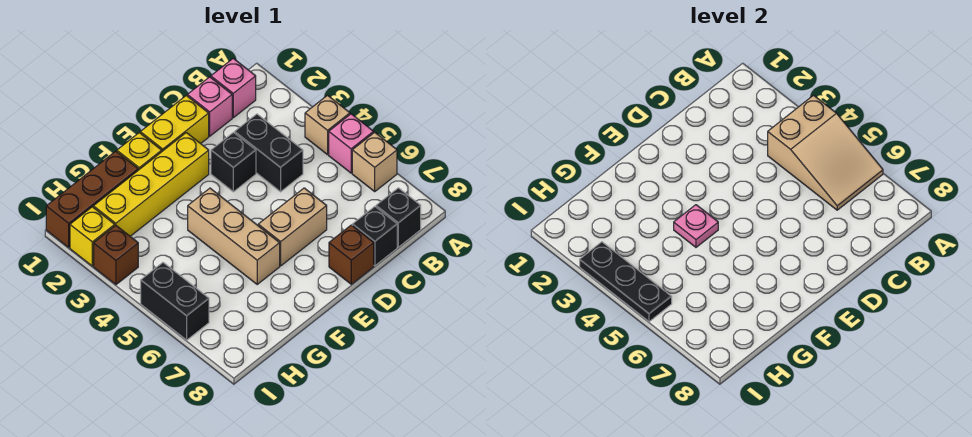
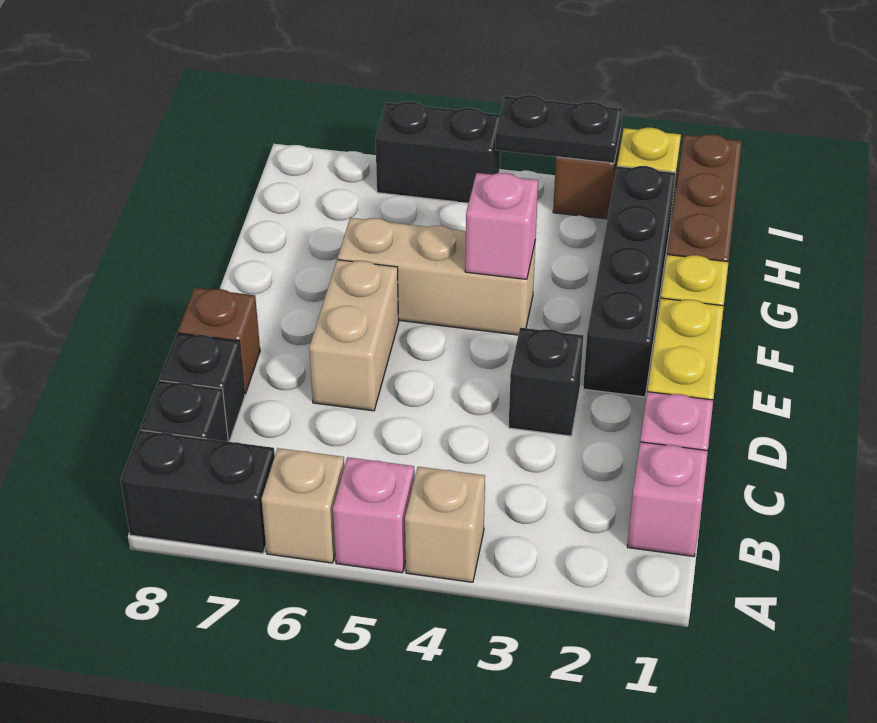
tan slope A4:B6 level 2 top 4 -> none
black brick C3:C4 level 1 -> black brick A7:A8 level 1
yellow brick E2:H2 level 1 -> black brick E2:H2 level 1
pink plate F4 level 2 -> pink brick F4 level 2
black plate I3:I5 level 2 -> black plate I3:I4 level 2

